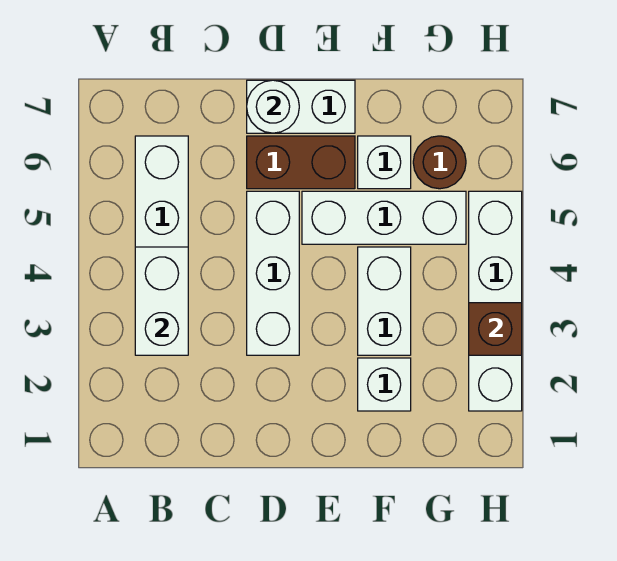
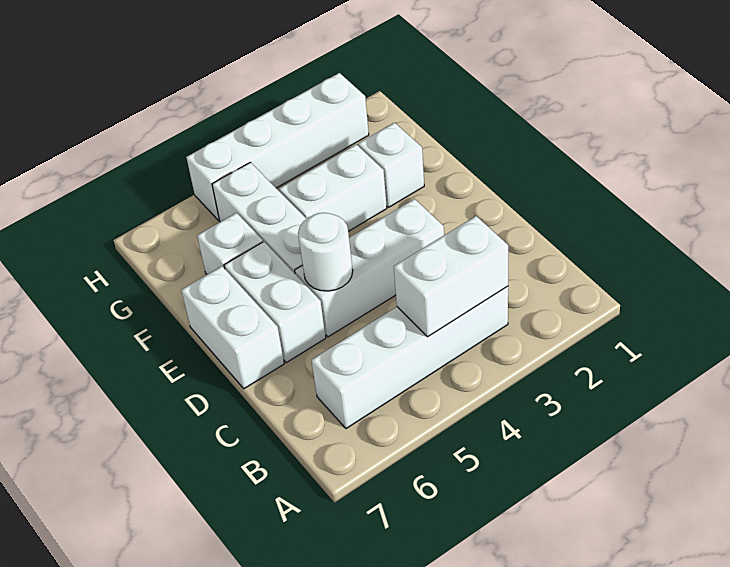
brown brick D6:E6 level 1 -> white brick D6:E6 level 1
white round brick D7 level 2 -> white round brick D5 level 2
brown round brick G6 level 1 -> none
brown brick H3 level 2 -> none

